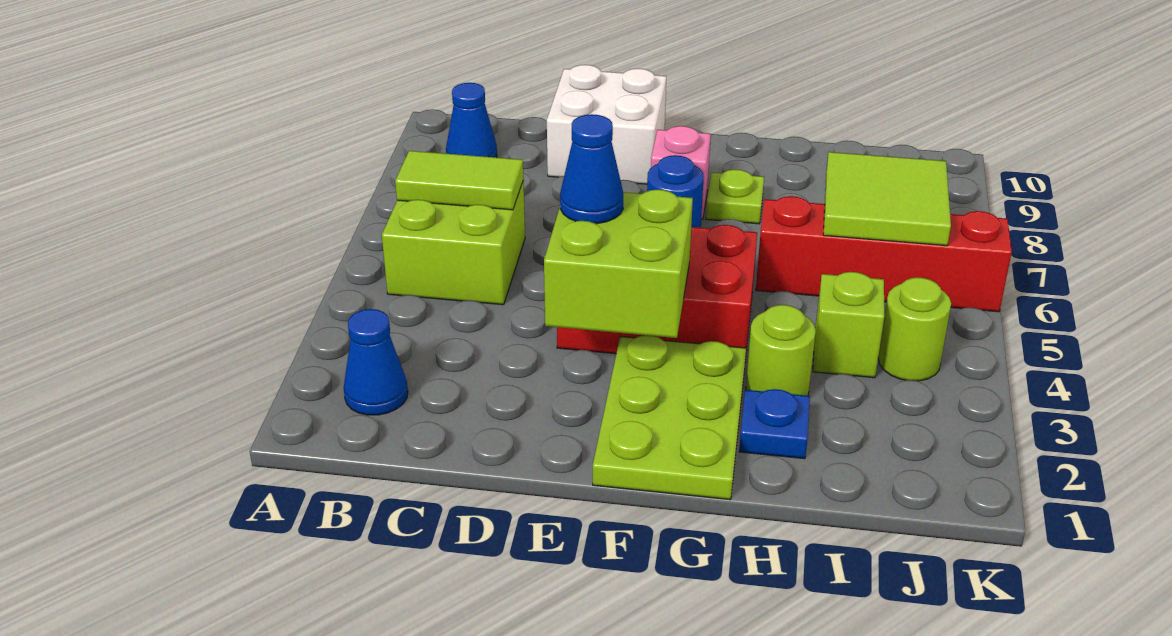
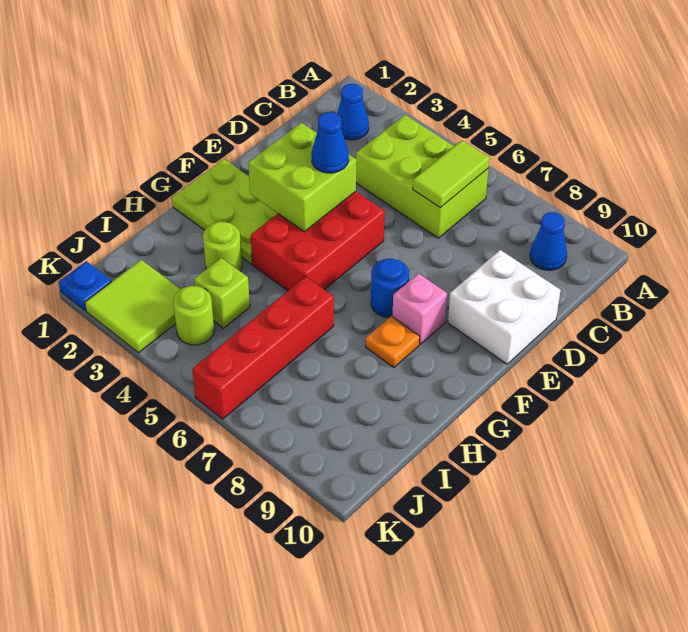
lime brick B5:C6 level 1 -> lime brick B4:C6 level 1
lime plate G8 level 1 -> orange plate G8 level 1
blue plate H2 level 1 -> blue plate K1 level 1
lime tile I6:J7 level 2 -> lime tile J2:K3 level 1

